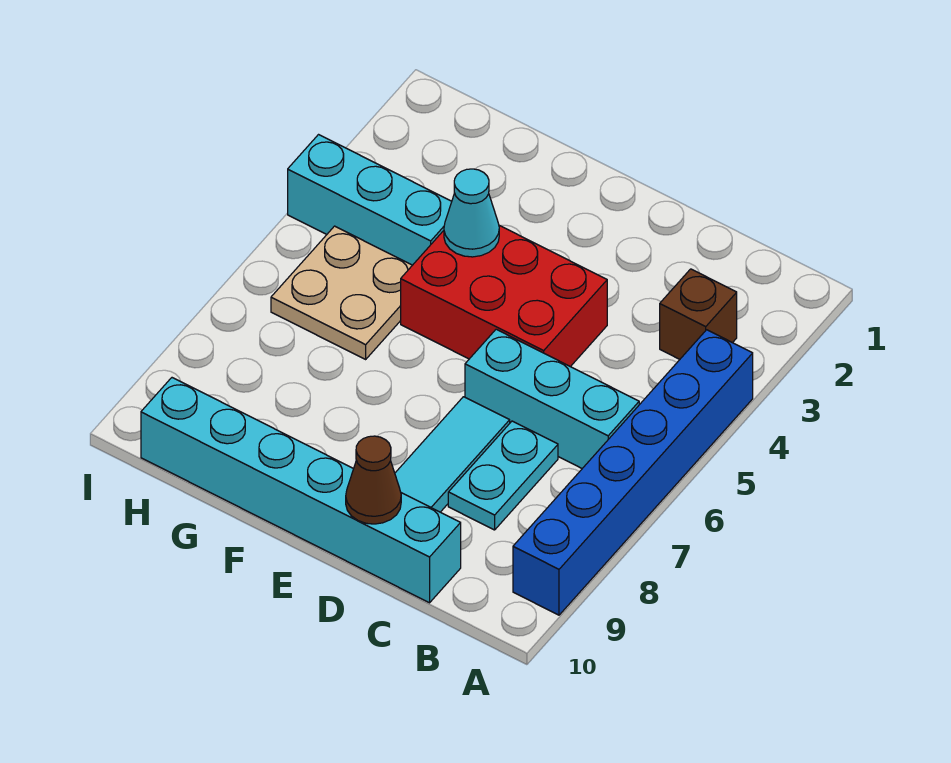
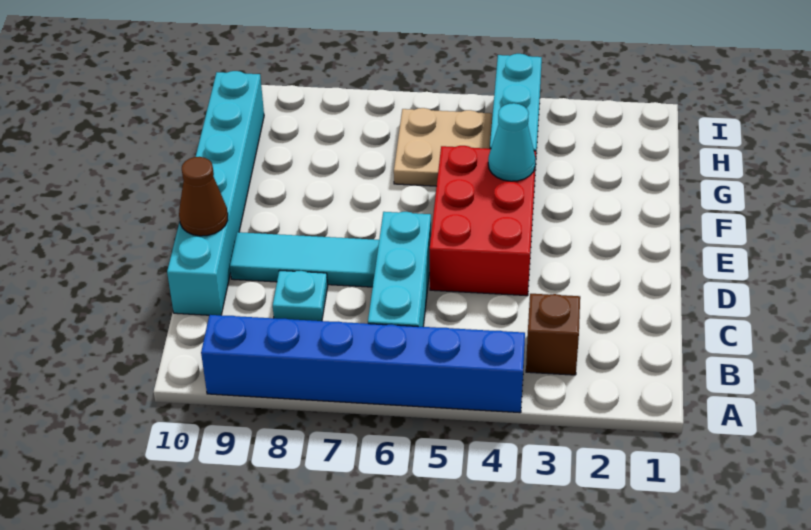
cyan plate C7:C8 level 1 -> cyan plate C8 level 1

